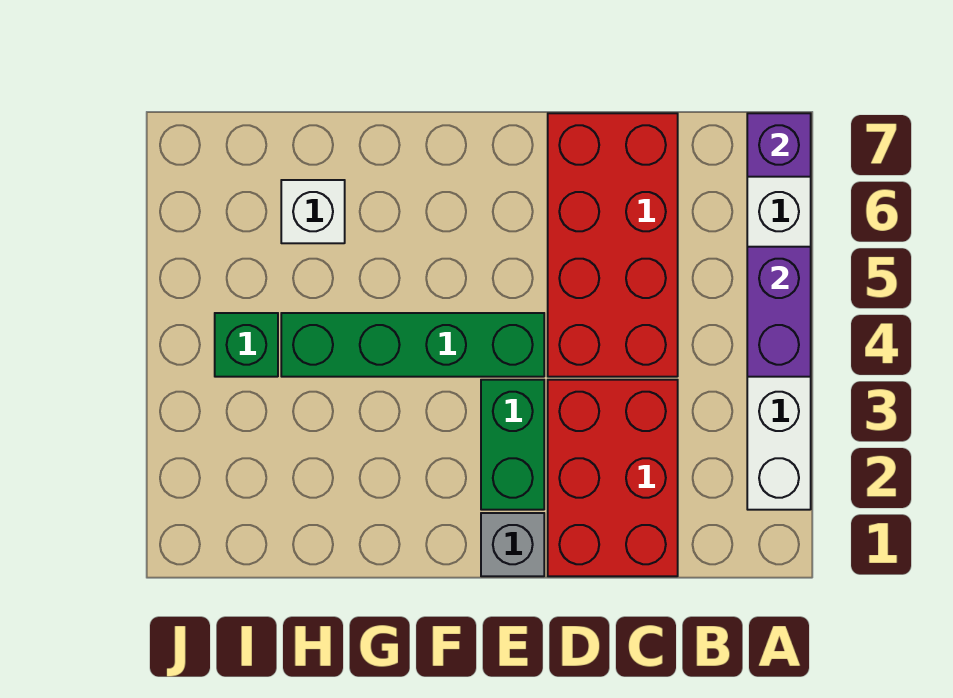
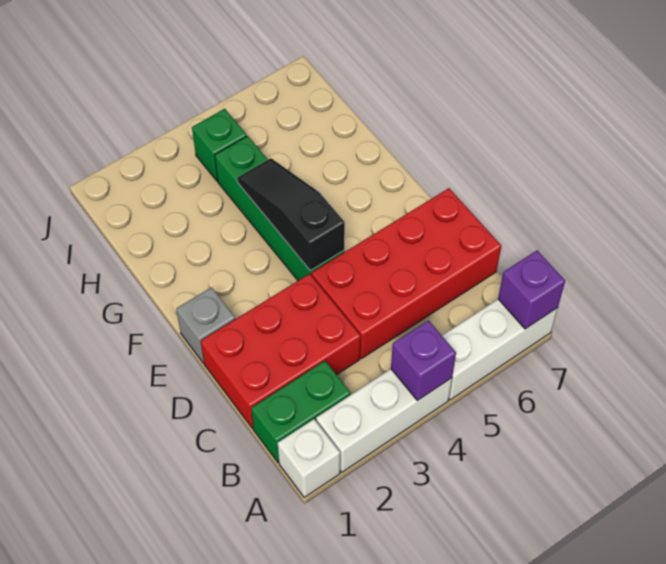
purple brick A4:A5 level 2 -> purple brick A4 level 2
green brick E2:E3 level 1 -> green brick B1:B2 level 1
none -> black slope E4:G4 level 2 top E
white brick H6 level 1 -> white brick A1 level 1

